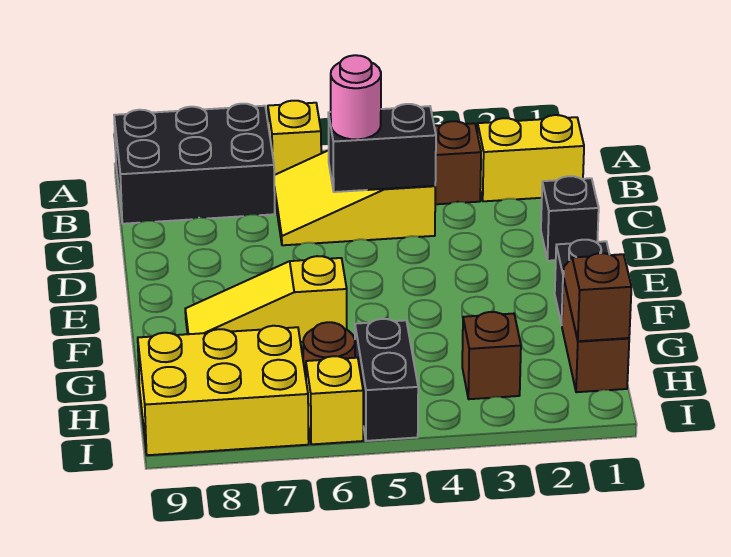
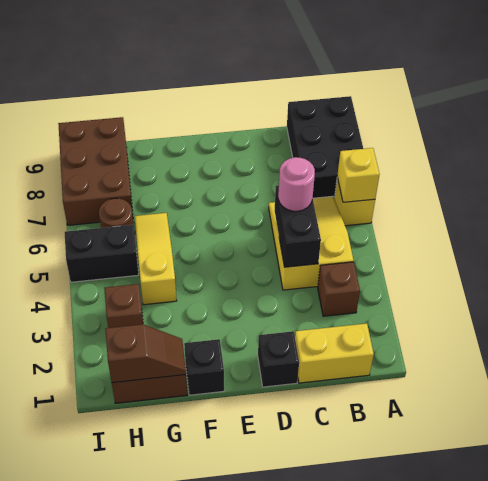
yellow brick B1:B2 level 1 -> yellow brick B1:C1 level 1
yellow slope F6:F8 level 1 top 6 -> yellow slope G4:G6 level 1 top 4
yellow brick H7:I9 level 1 -> brown brick H7:I9 level 1
yellow brick I6 level 1 -> yellow brick A6 level 2

